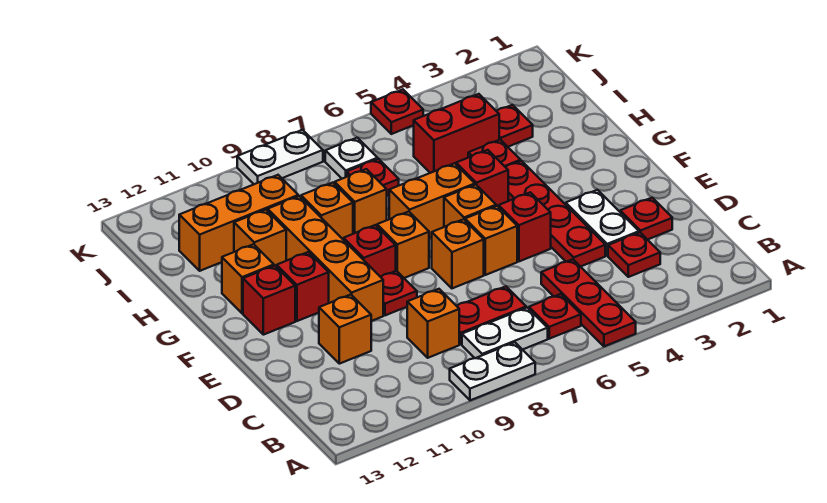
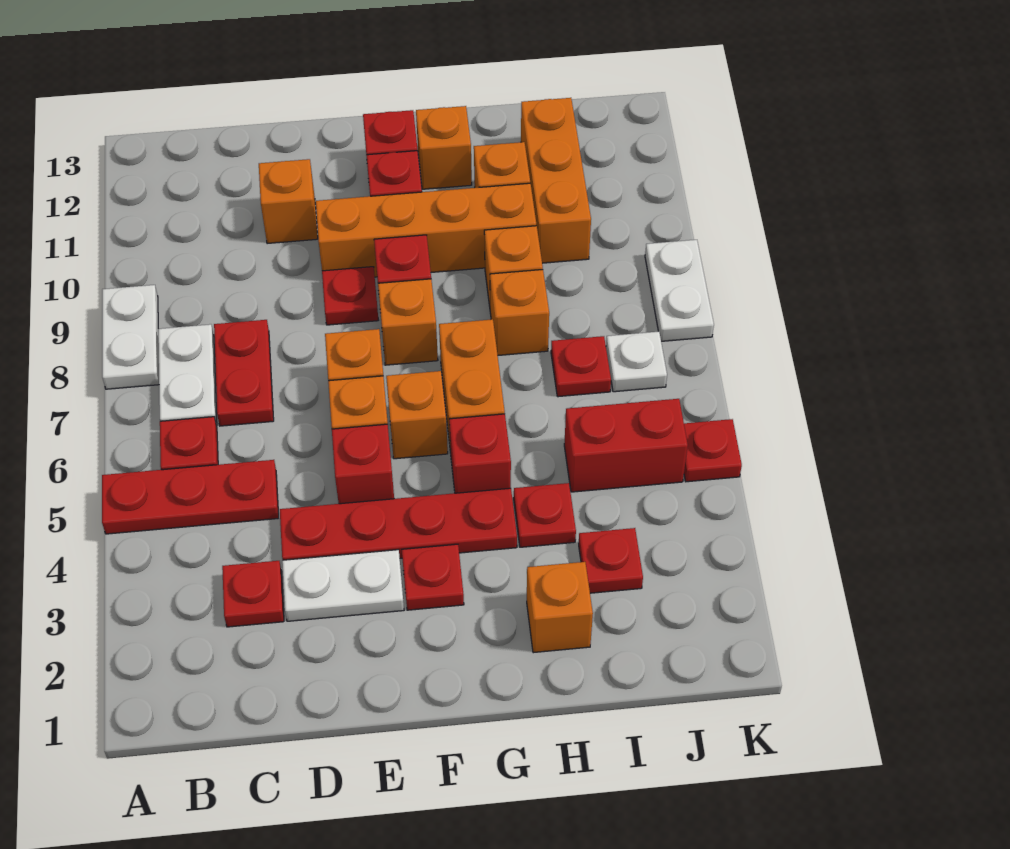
orange brick C9 level 1 -> orange brick H2 level 1
red plate D2 level 1 -> red plate F3 level 1
red brick I4:I5 level 1 -> red brick I5:J5 level 1

